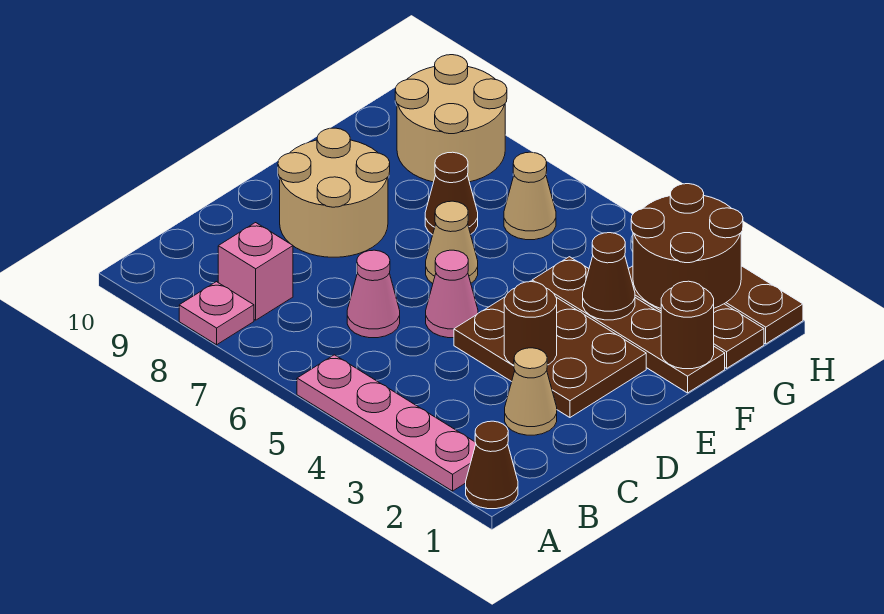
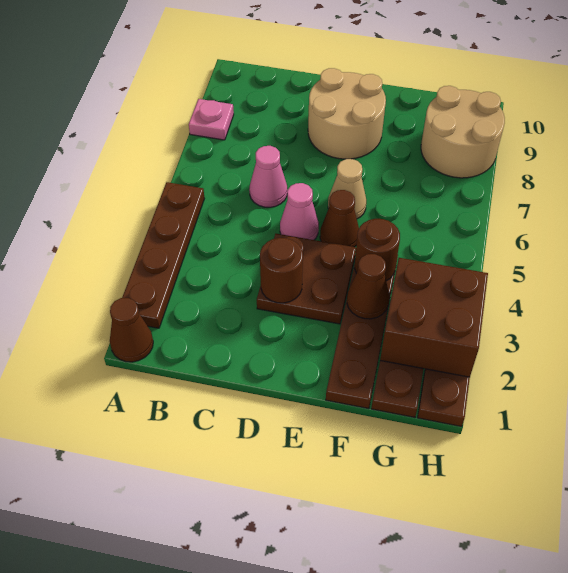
pink plate A2:A5 level 1 -> brown plate A2:A5 level 1
pink brick B8 level 1 -> none
tan cone C2 level 1 -> none
brown plate D2:E4 level 1 -> brown plate D3:E4 level 1
brown round brick F1 level 2 -> brown round brick F4 level 2
brown cone F7 level 1 -> brown cone E5 level 1
brown round brick G2:H3 level 2 -> brown brick G2:H3 level 2
tan cone G6 level 1 -> none

